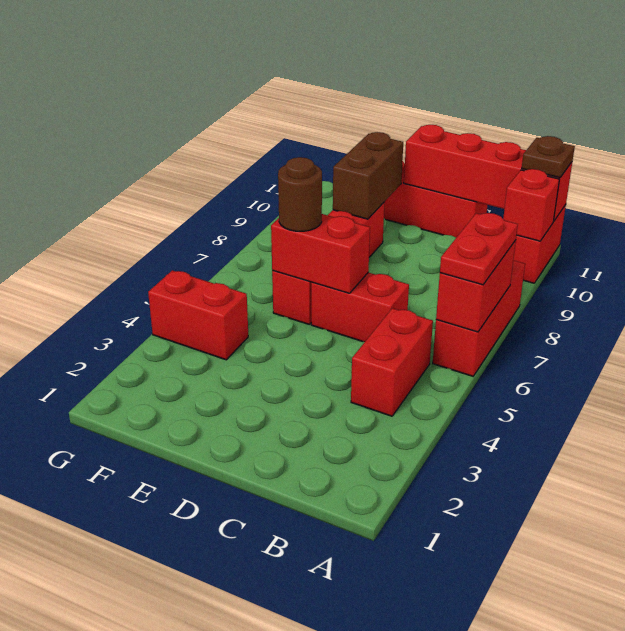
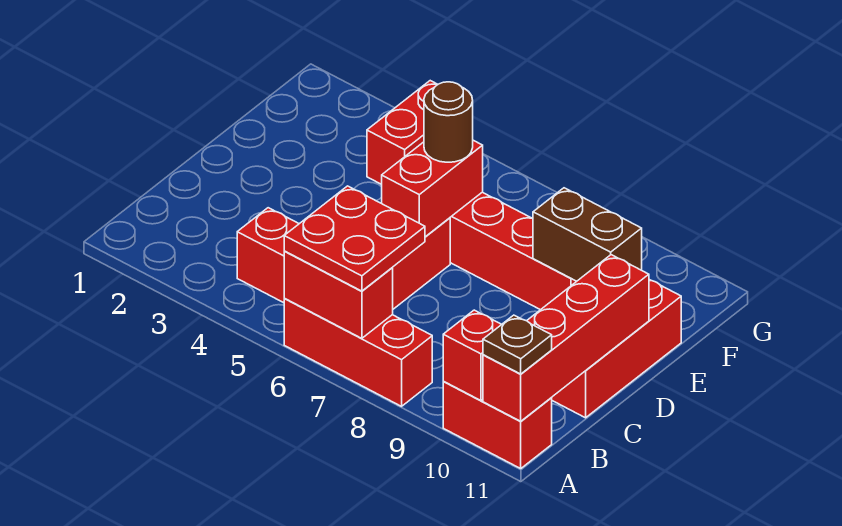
red plate A6:A7 level 3 -> red plate A6:B7 level 3

